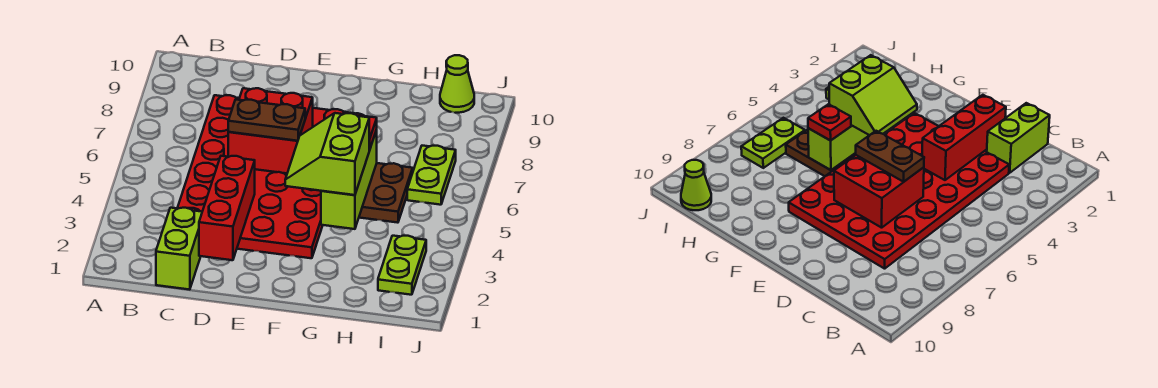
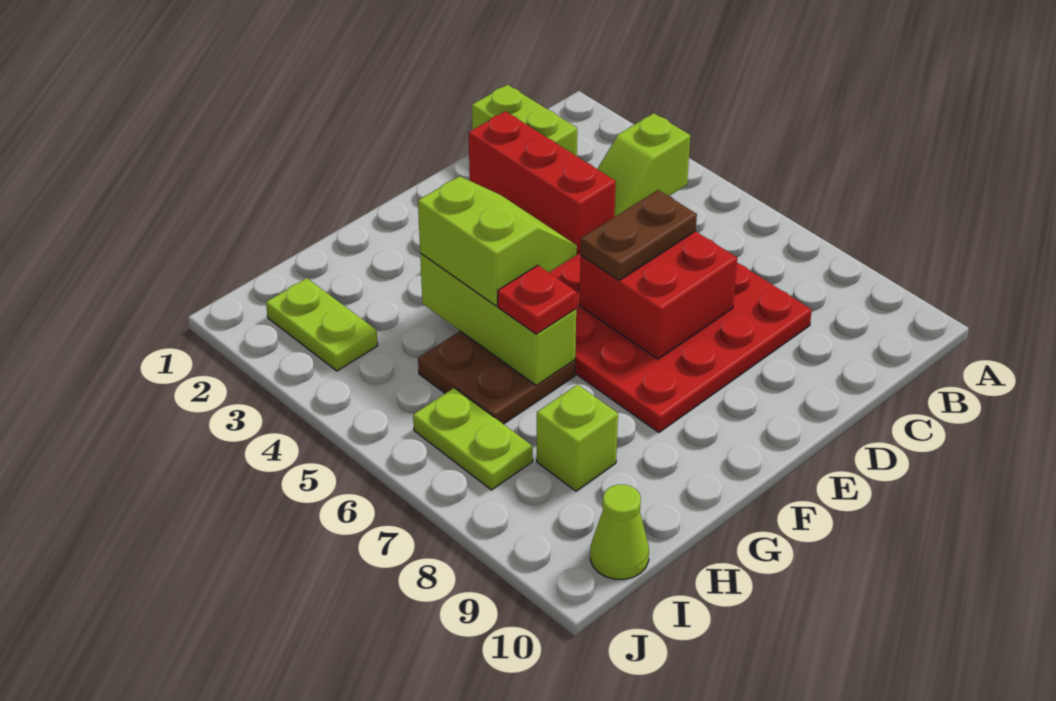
none -> lime slope B4:C4 level 2 top B
none -> lime brick H8 level 1

